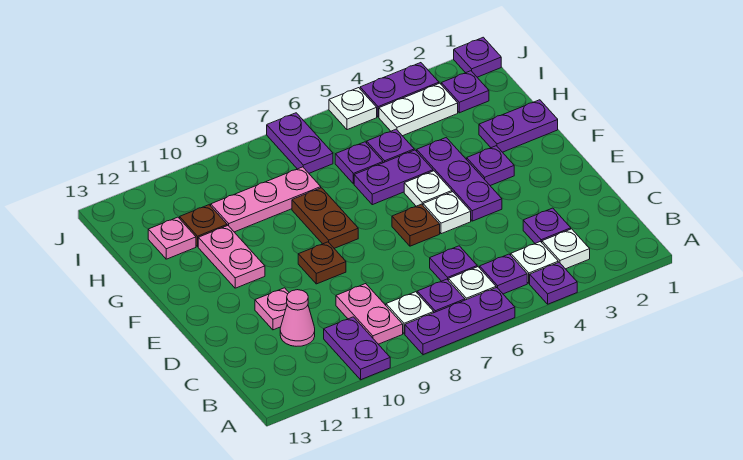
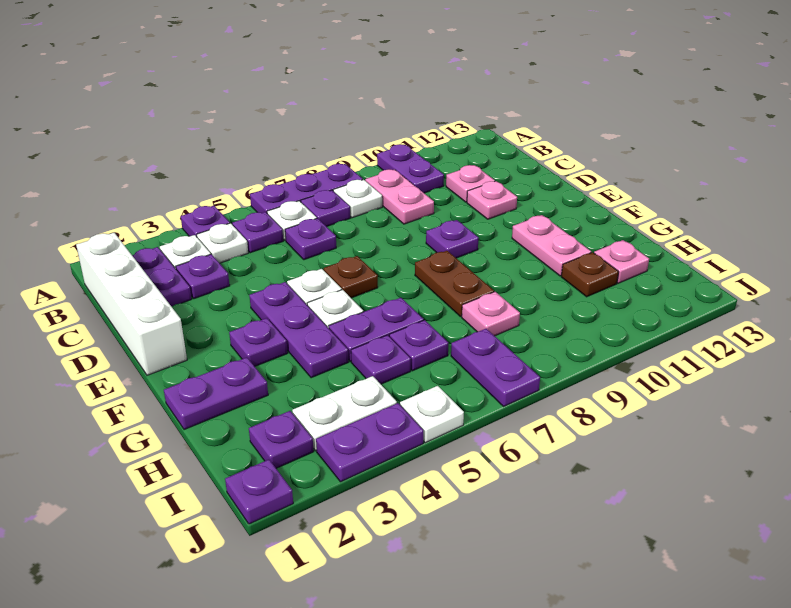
none -> white brick B1:E1 level 1
none -> purple plate B2:C2 level 1
pink cone C11 level 1 -> pink plate C11 level 1
brown plate E9 level 1 -> purple plate E9 level 1
pink plate H8:H10 level 1 -> pink plate H8 level 1

